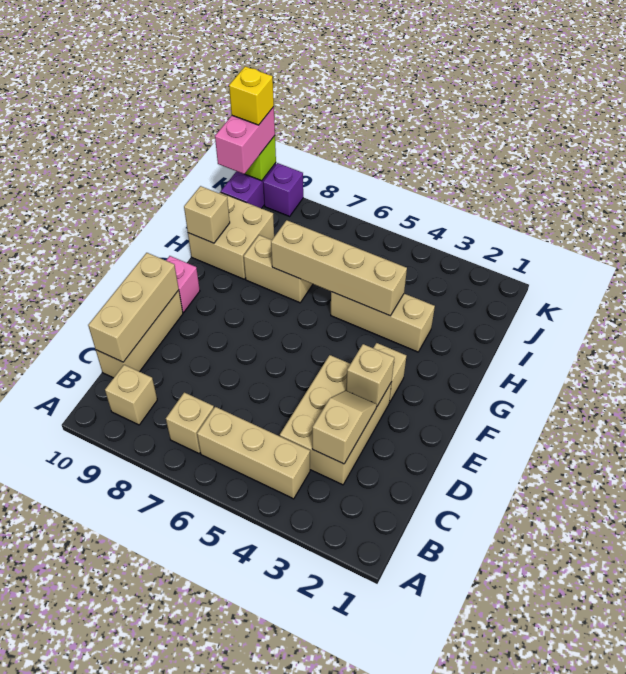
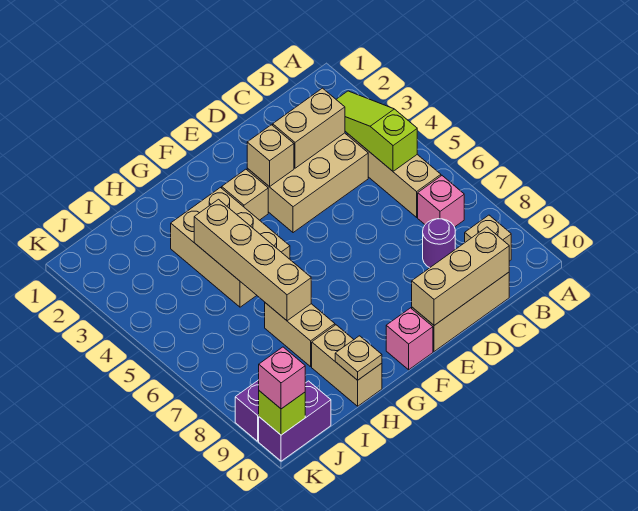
none -> lime slope B3:B5 level 2 top 5
tan brick B7 level 1 -> pink brick B7 level 1
tan slope C3:D3 level 2 top C -> tan brick C3:D3 level 2
none -> purple round brick C8 level 1
tan brick H3:H5 level 1 -> tan brick G3:H5 level 1
tan brick H9:I10 level 1 -> tan brick H9:H10 level 1
tan brick H10 level 2 -> tan plate H10 level 2
pink brick J10:K10 level 3 -> pink brick K10 level 3
yellow brick K10 level 4 -> none

